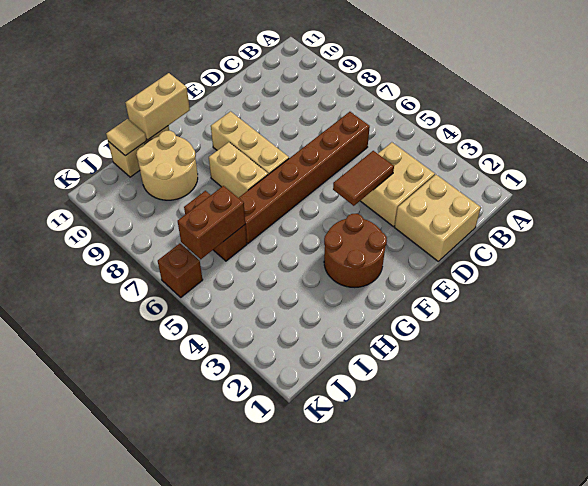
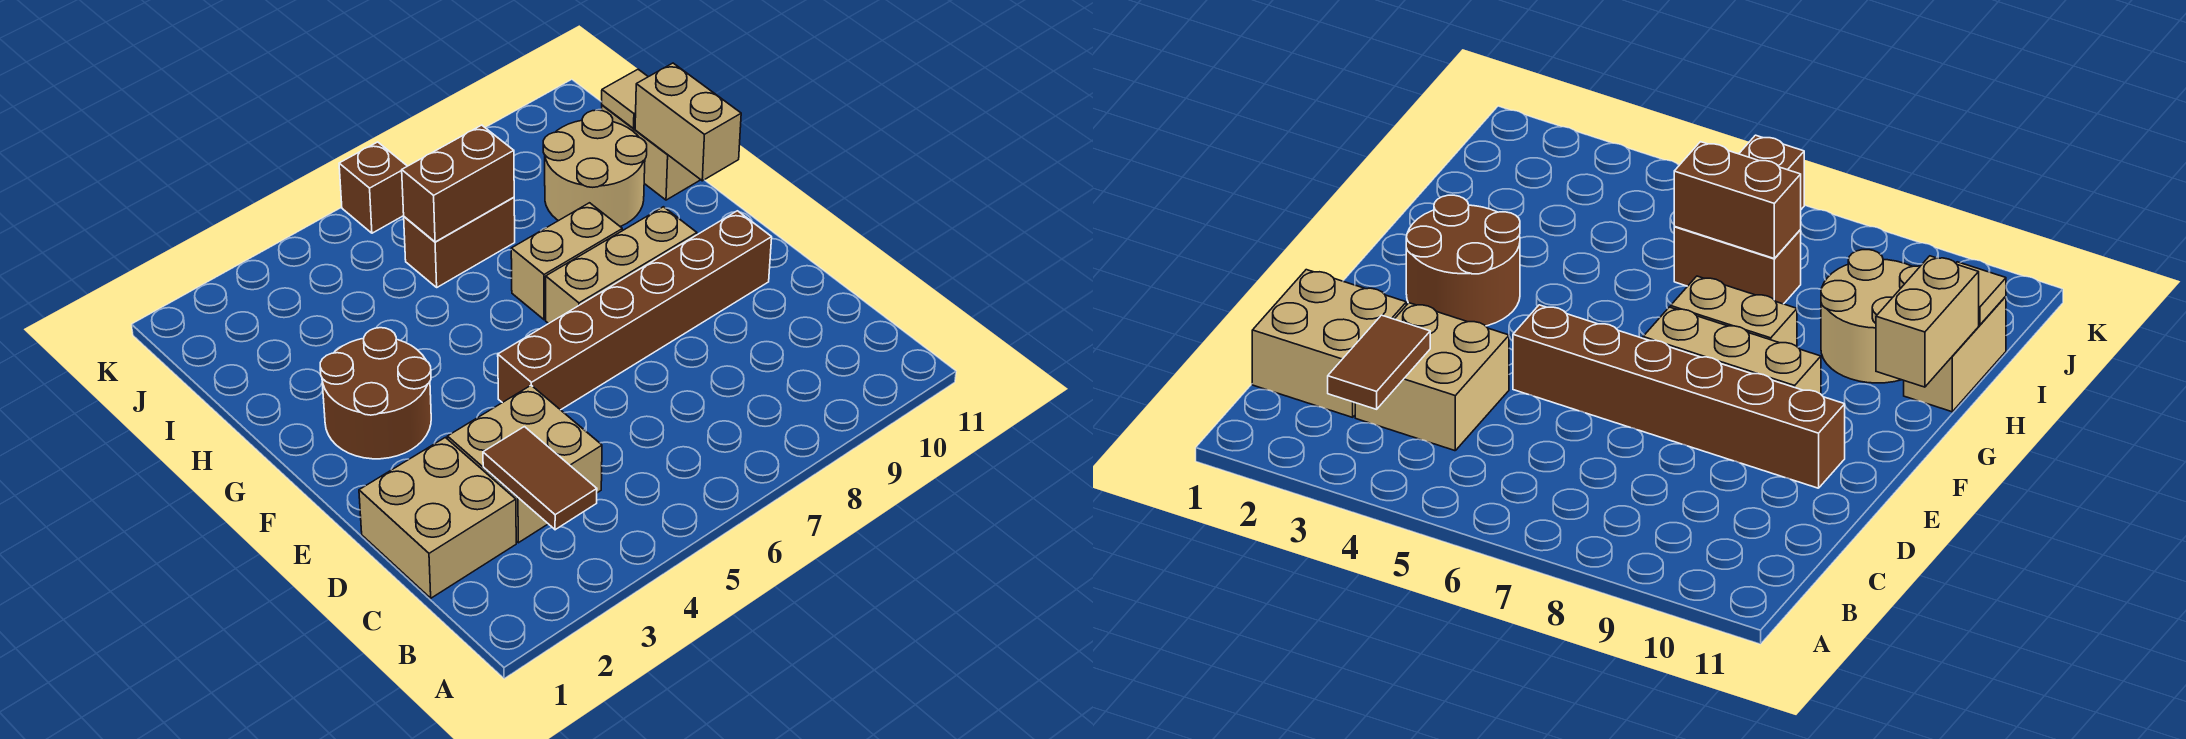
brown brick C6:H6 level 1 -> brown brick E5:E10 level 1
brown tile D4:E4 level 2 -> brown tile B3:C3 level 2
brown brick I6:J6 level 2 -> brown brick I6:I7 level 2

